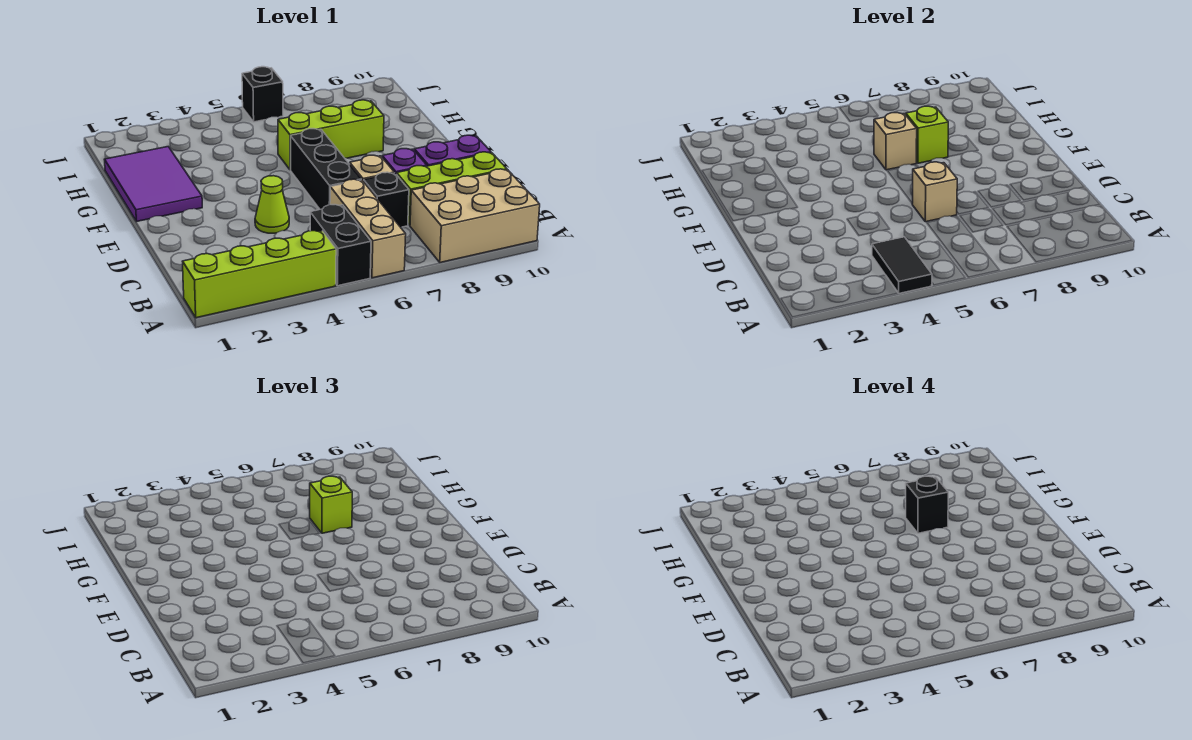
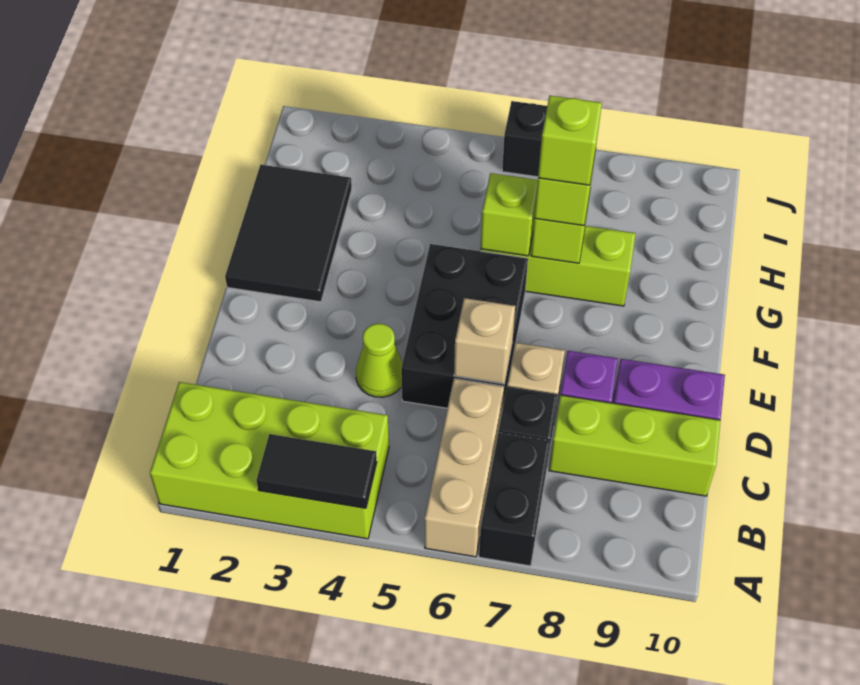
lime brick A1:A4 level 1 -> lime brick A1:B4 level 1
black tile A4:B4 level 2 -> black tile A3:A4 level 2
black brick A5:B5 level 1 -> black brick A7:B7 level 1
tan brick A8:B10 level 1 -> none
black brick D6:F6 level 1 -> black brick D5:F6 level 1
purple tile F1:H2 level 1 -> black tile F1:H2 level 1
tan brick G6 level 2 -> lime brick G6 level 2
black brick G7 level 4 -> lime brick G7 level 4

